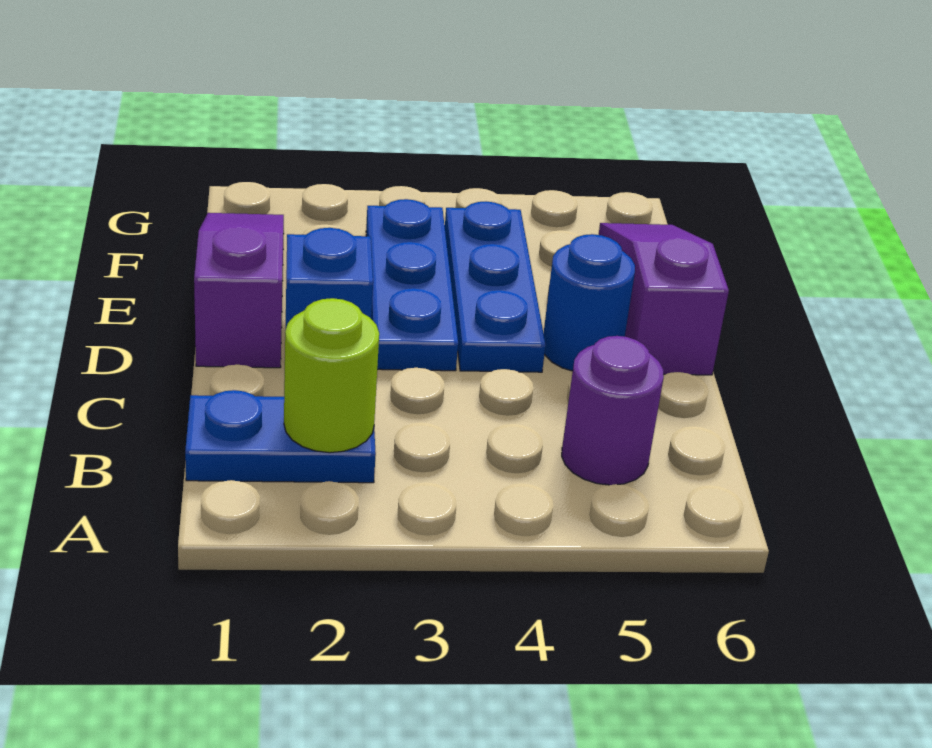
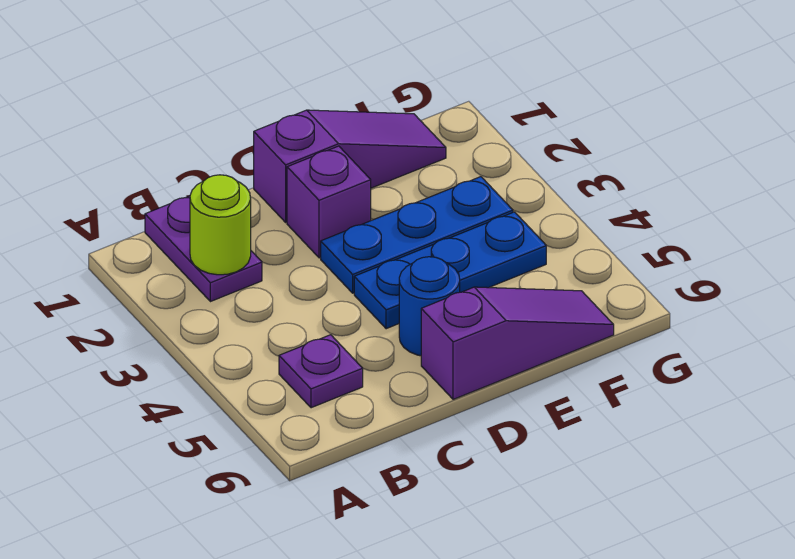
blue plate B1:B2 level 1 -> purple plate B1:B2 level 1
purple round brick B5 level 1 -> purple plate B5 level 1
blue brick D2 level 1 -> purple brick D2 level 1

